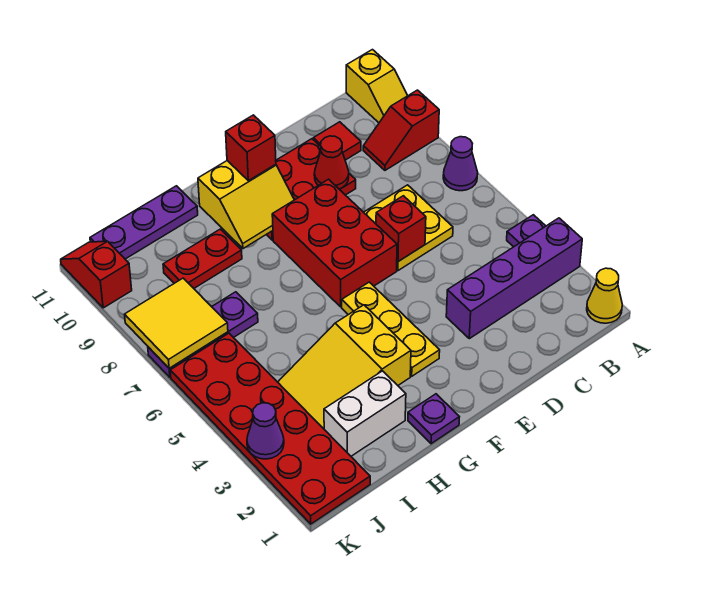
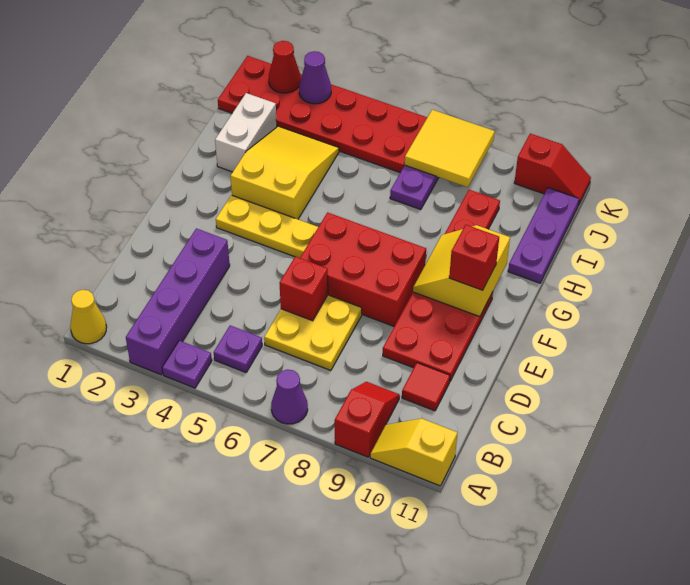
red cone D9 level 2 -> red cone K2 level 2
purple plate G1 level 1 -> purple plate B5 level 1

